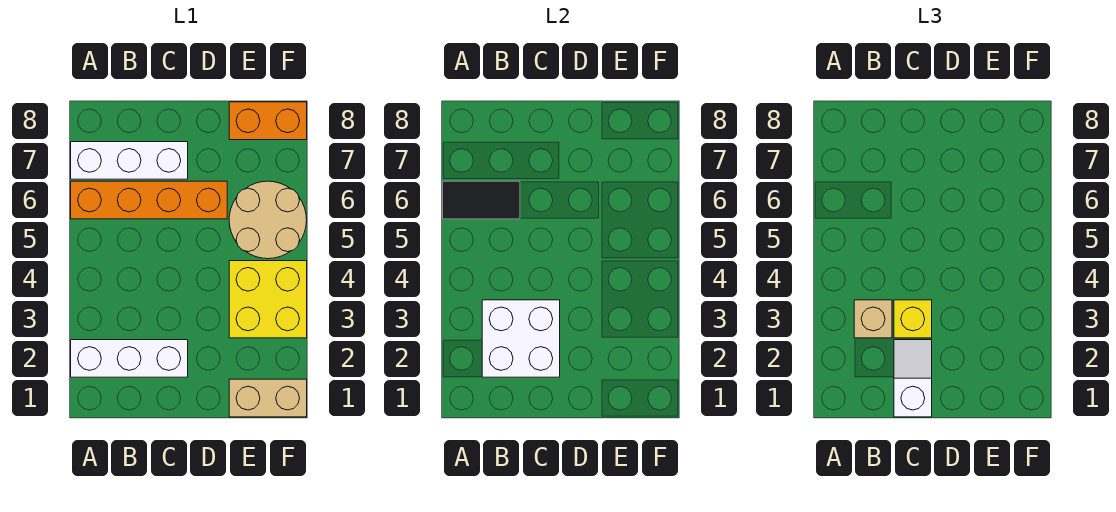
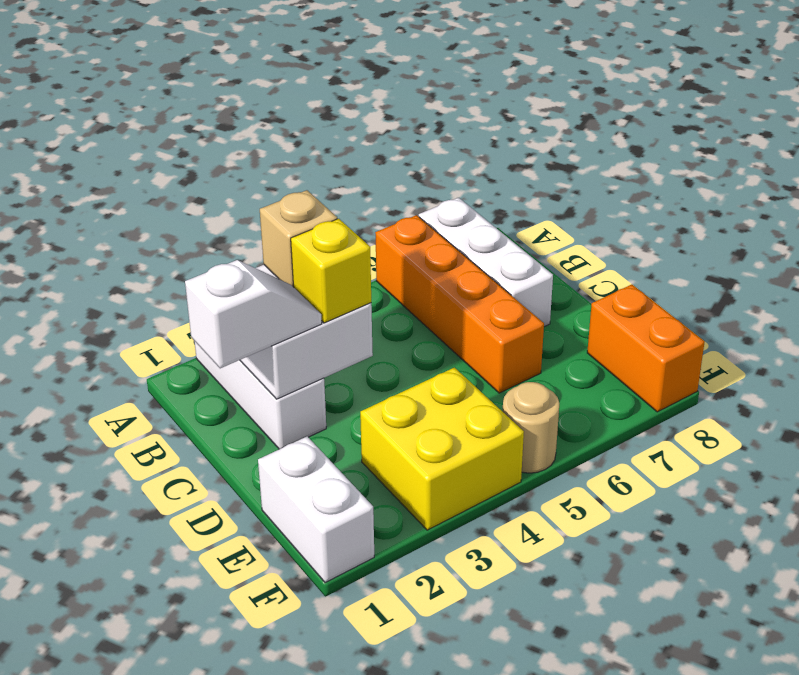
black tile A6:B6 level 2 -> none
tan brick E1:F1 level 1 -> white brick E1:F1 level 1
tan round brick E5:F6 level 1 -> tan round brick F5 level 1

